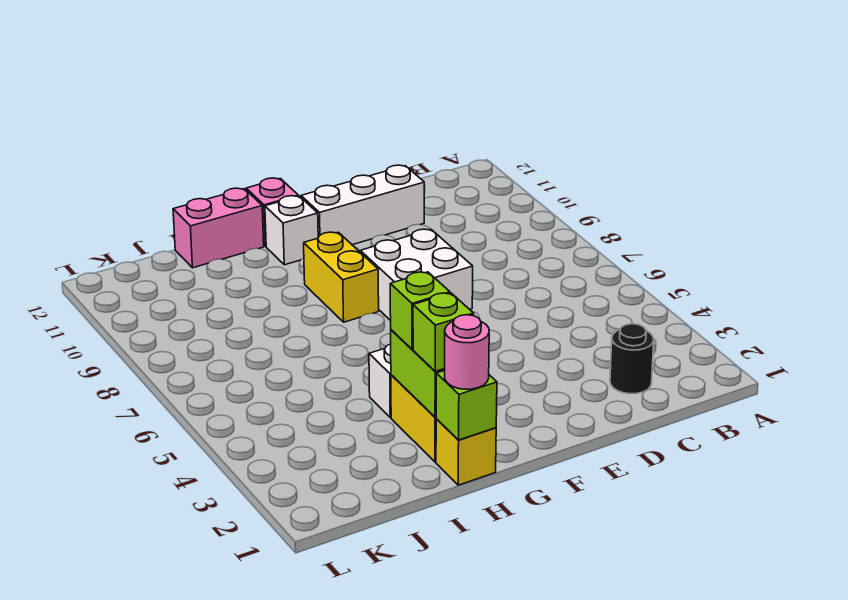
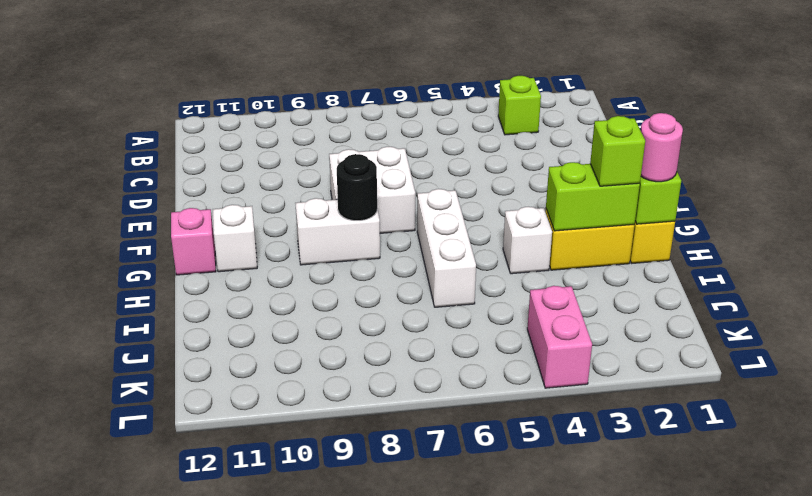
black round brick C2 level 1 -> black round brick G8 level 2
white brick D11:F11 level 1 -> white brick G6:I6 level 1
yellow brick G8:G9 level 1 -> white brick G8:G9 level 1
lime brick H3 level 3 -> lime brick B3 level 1
pink brick H12:I12 level 1 -> pink brick K4:L4 level 1

